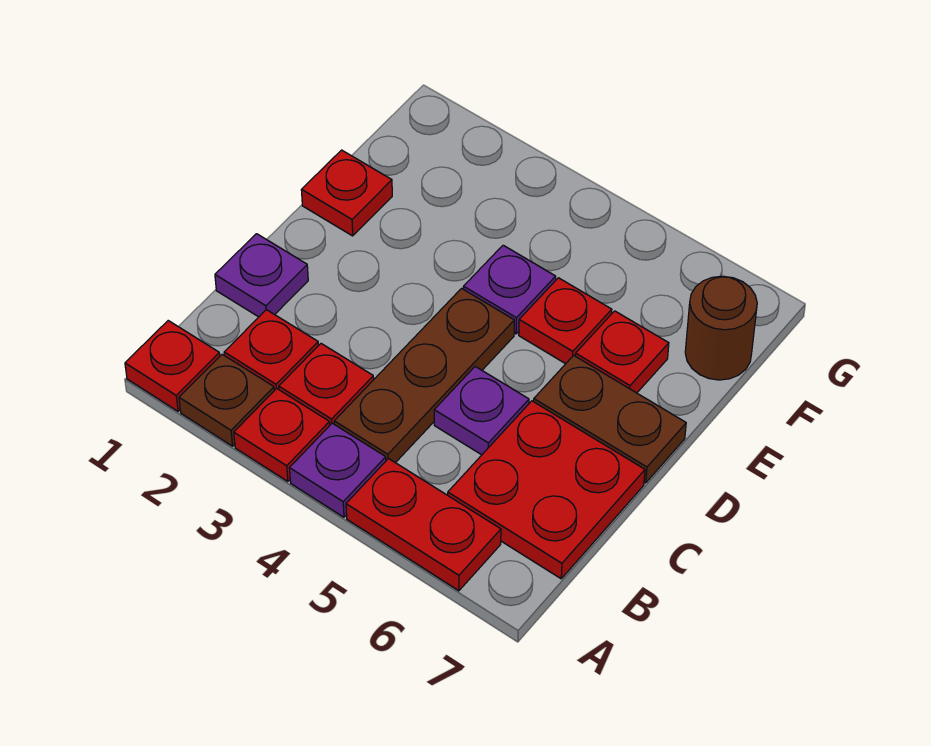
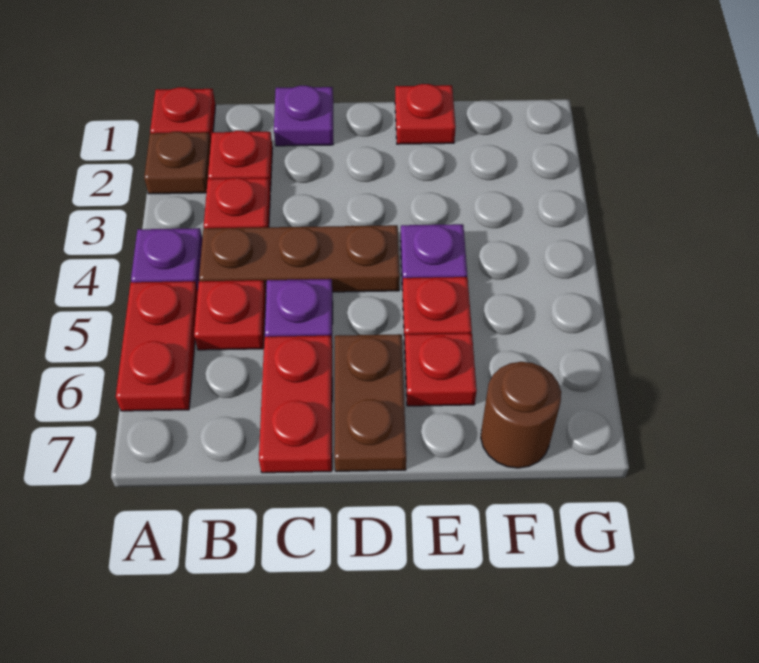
red plate A3 level 1 -> red plate B5 level 1
red plate B6:C7 level 1 -> red plate C6:C7 level 1

